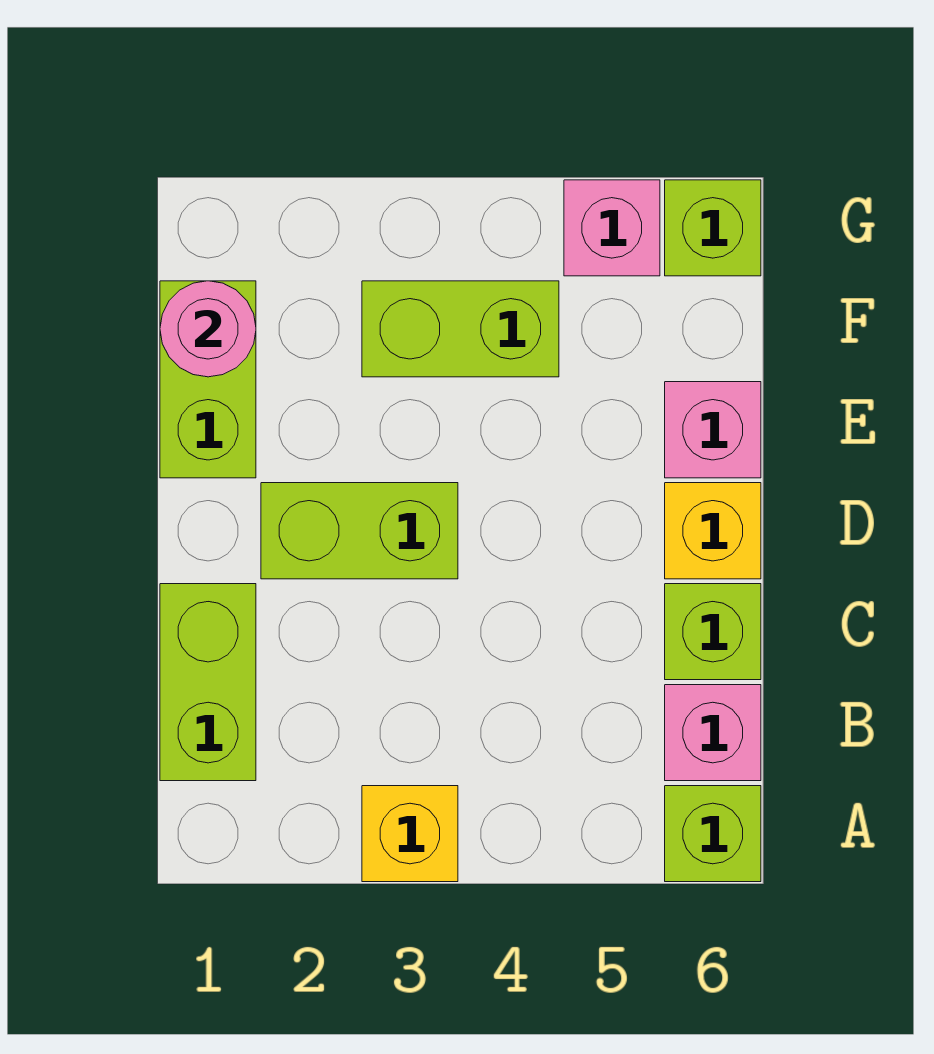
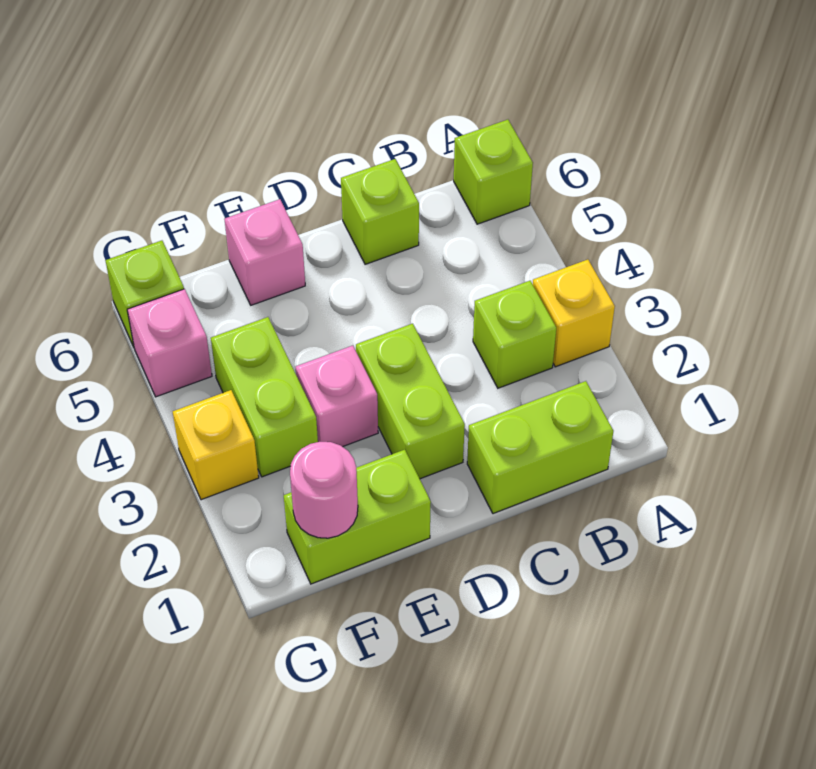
none -> lime brick B3 level 1
pink brick B6 level 1 -> pink brick E3 level 1
yellow brick D6 level 1 -> yellow brick G3 level 1

